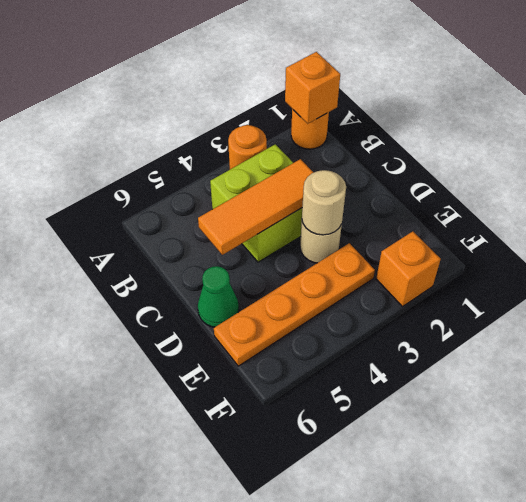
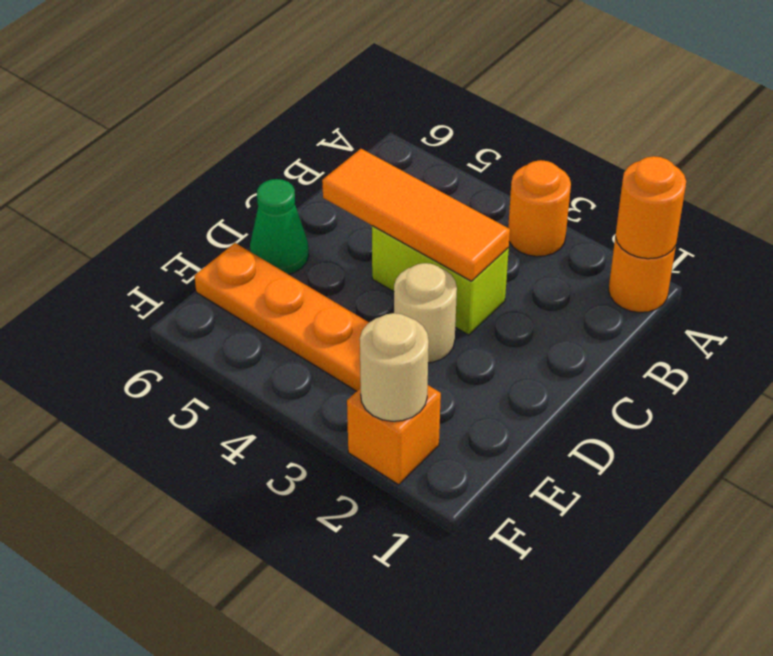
orange brick A1 level 2 -> orange round brick A1 level 2
lime brick B3:C4 level 1 -> lime brick C3:C4 level 1
tan round brick D3 level 2 -> tan round brick F2 level 2

